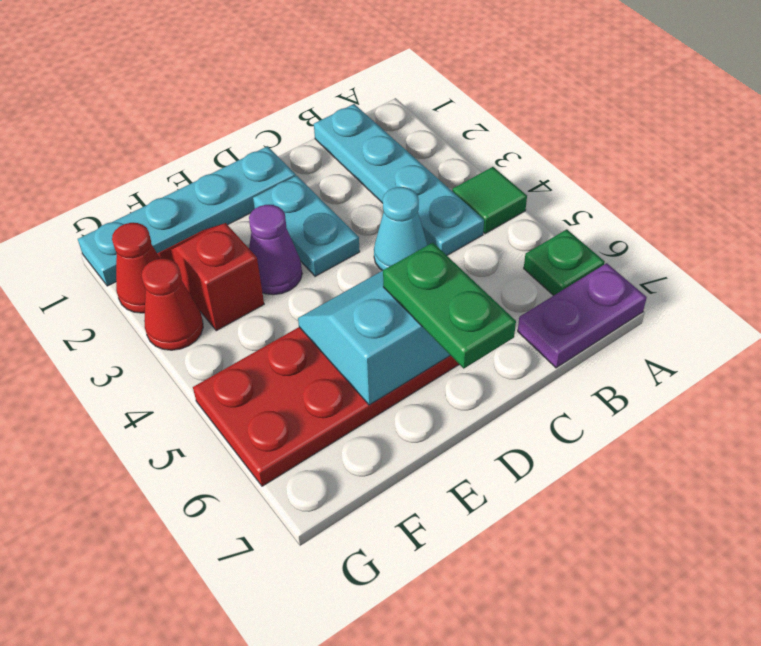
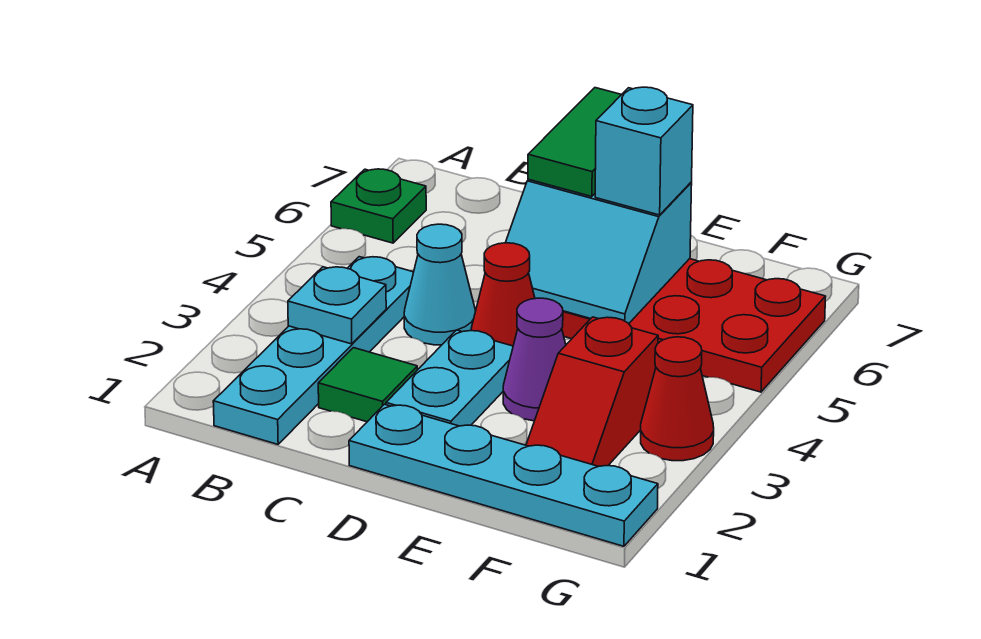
green tile A4 level 1 -> green tile C2 level 1
purple plate A7:B7 level 1 -> none
none -> cyan plate B3 level 2
green plate D6:D7 level 3 -> green tile D6:D7 level 3
none -> cyan brick E6 level 3
red cone G2 level 1 -> red cone D4 level 1

